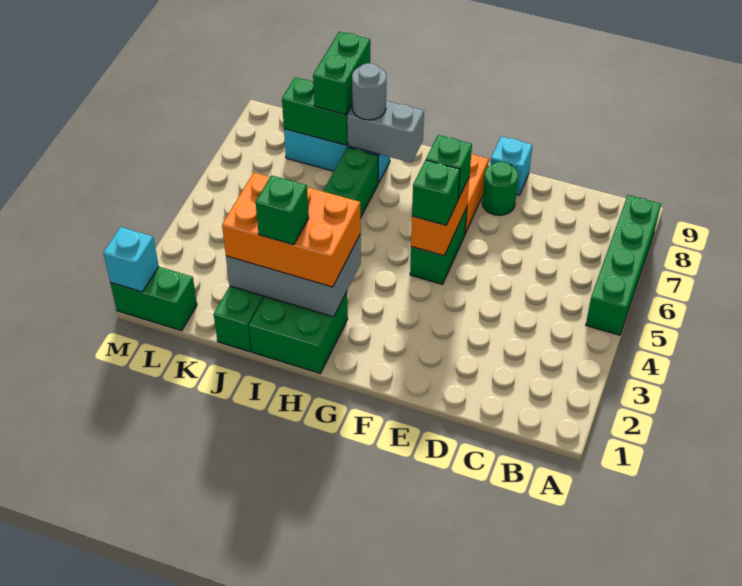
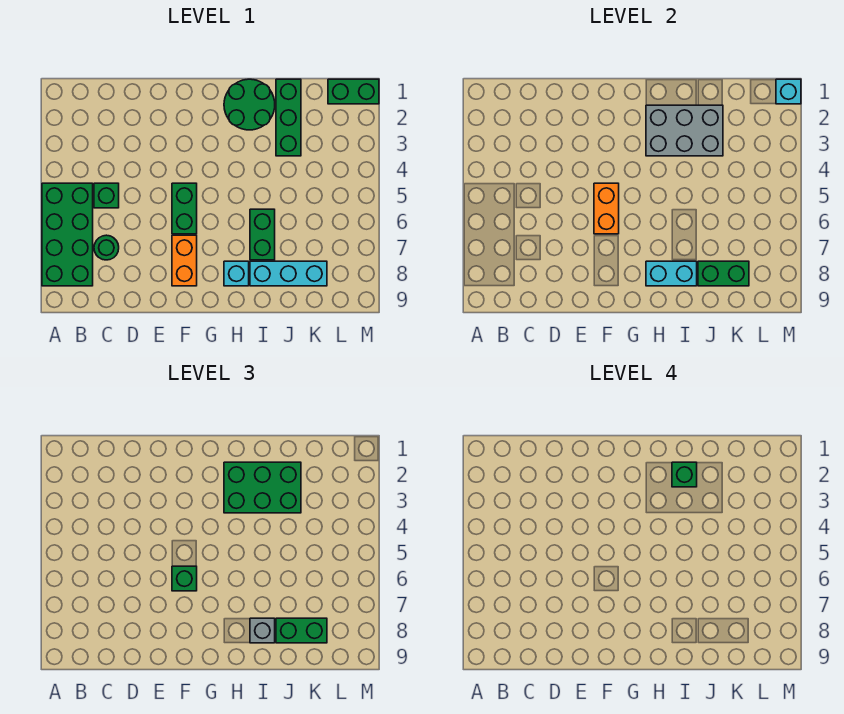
green brick A5:A8 level 1 -> green brick A5:B8 level 1
green round brick E8 level 1 -> green round brick C7 level 1
cyan brick E9 level 1 -> cyan brick H8 level 1
green brick F5 level 3 -> green brick C5 level 1
green brick H1:I2 level 1 -> green round brick H1:I2 level 1
orange brick H2:J3 level 3 -> green brick H2:J3 level 3
grey brick H8:I8 level 2 -> cyan brick H8:I8 level 2
grey round brick I8 level 3 -> grey brick I8 level 3
green brick J8:J9 level 3 -> green brick J8:K8 level 3

